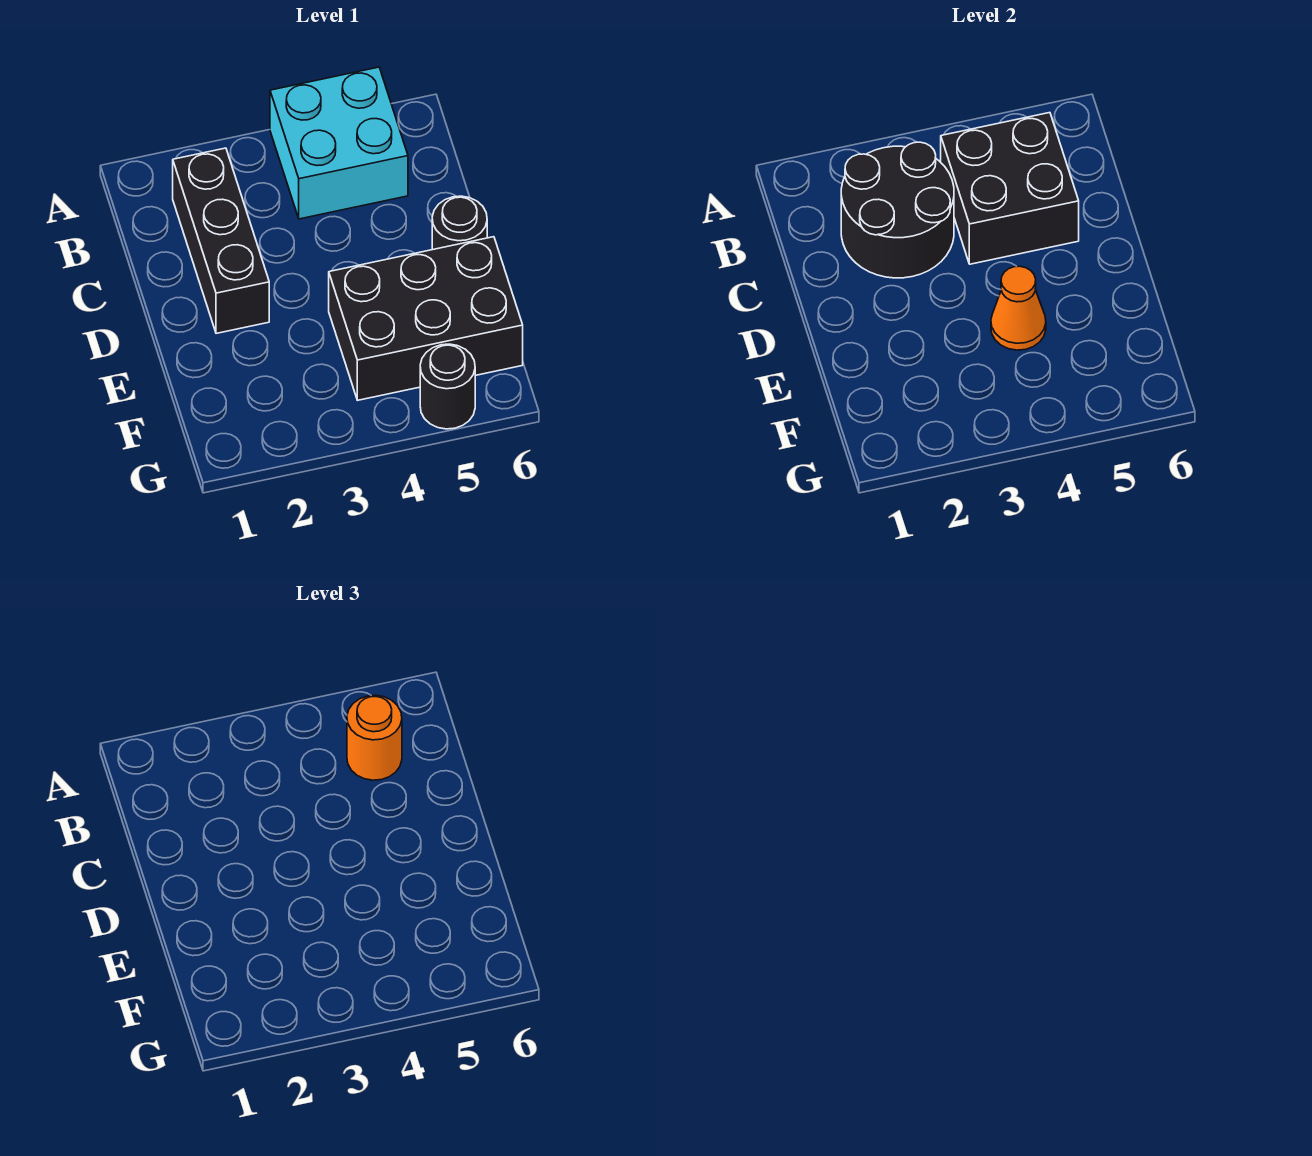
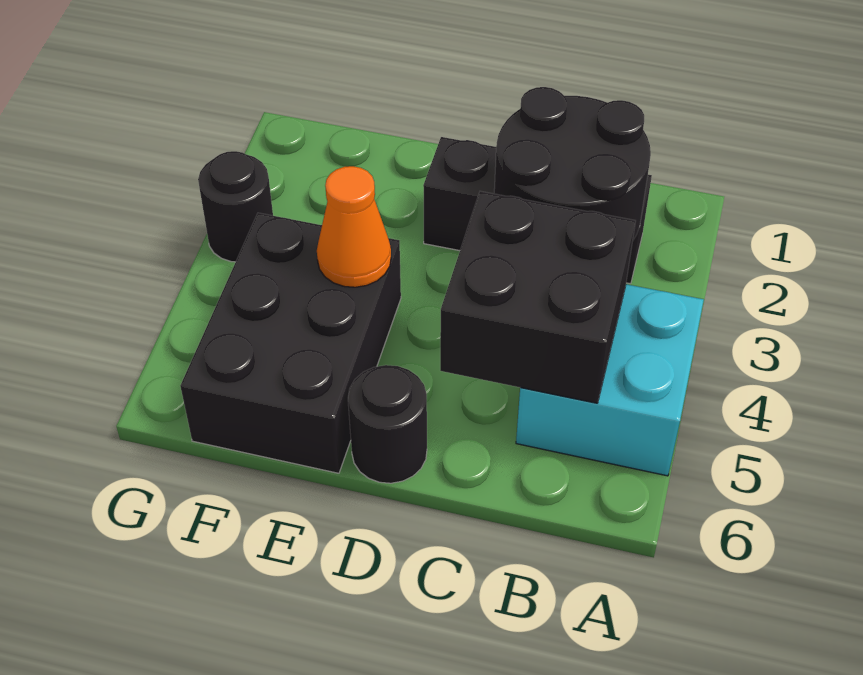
orange round brick B5 level 3 -> none
black round brick G5 level 1 -> black round brick G3 level 1

